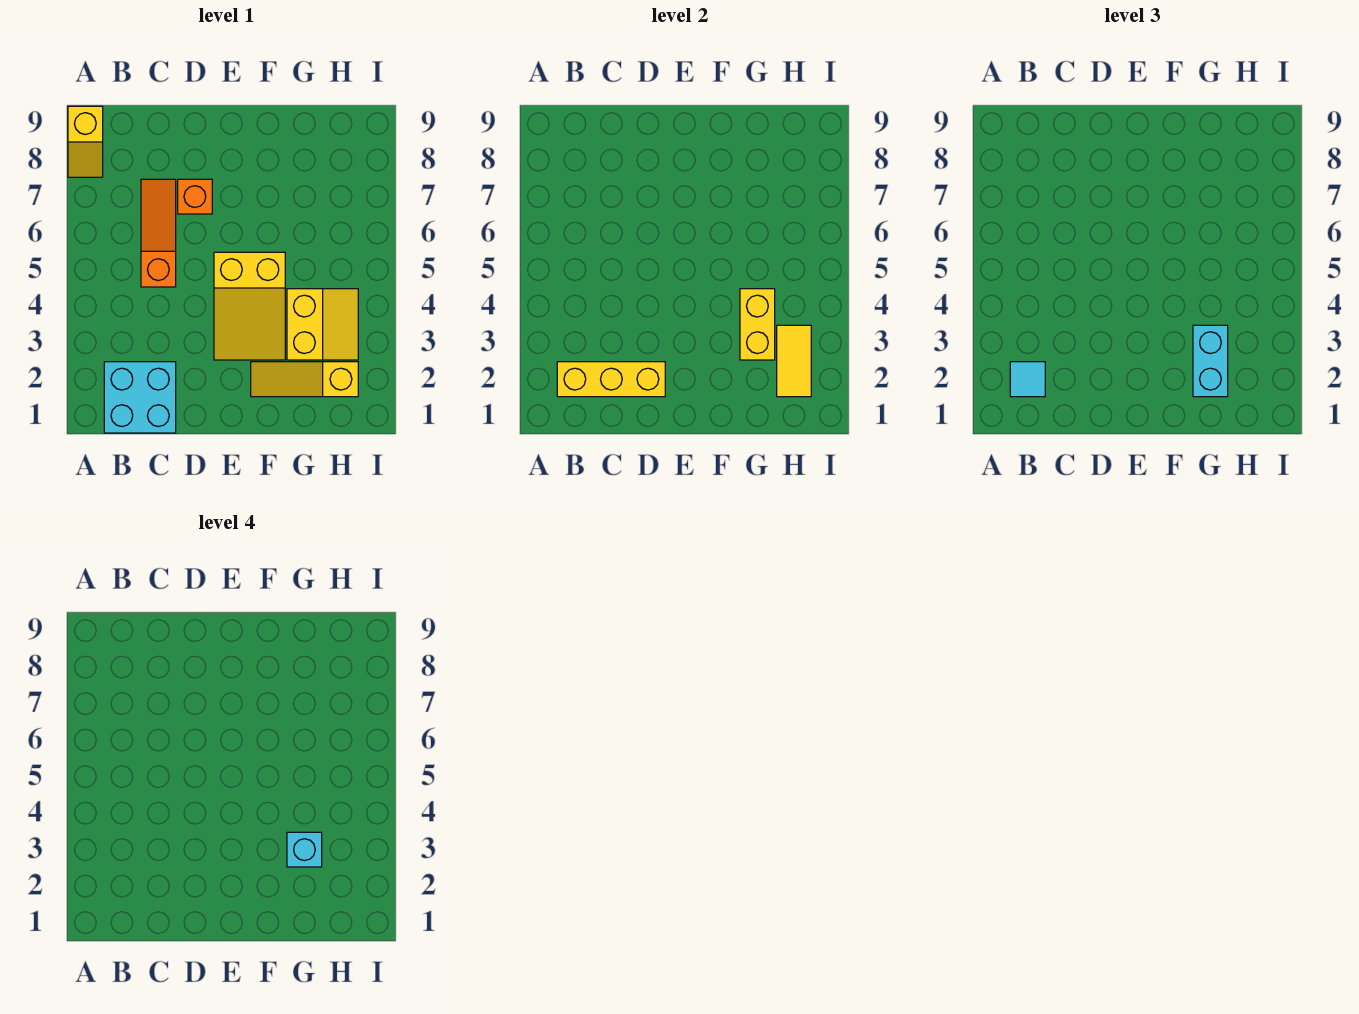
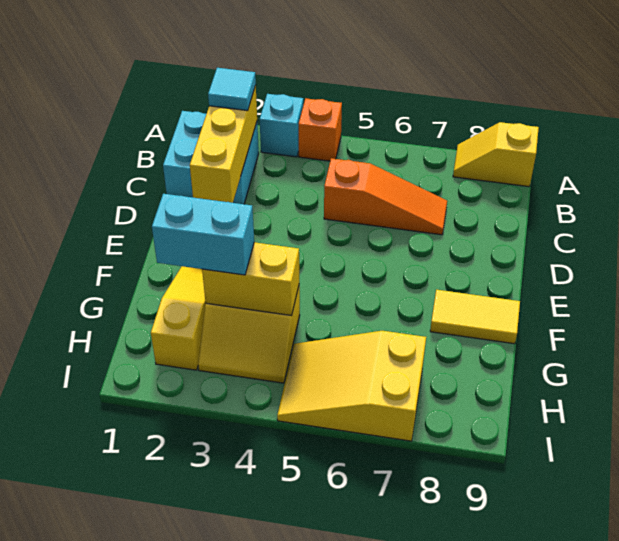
orange brick D7 level 1 -> orange brick A4 level 1
yellow slope E3:F5 level 1 top 5 -> yellow slope H5:I7 level 1 top 7
cyan brick G3 level 4 -> cyan brick A3 level 1
yellow tile H2:H3 level 2 -> yellow tile F8:F9 level 1

